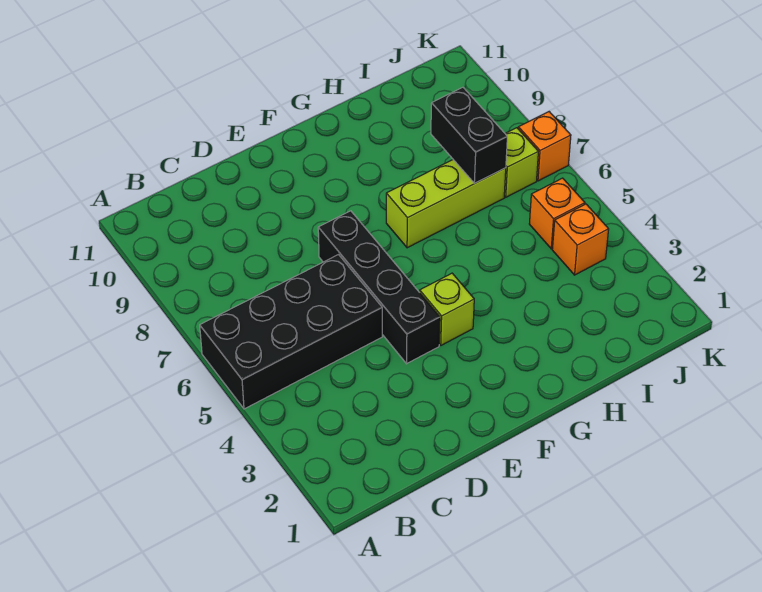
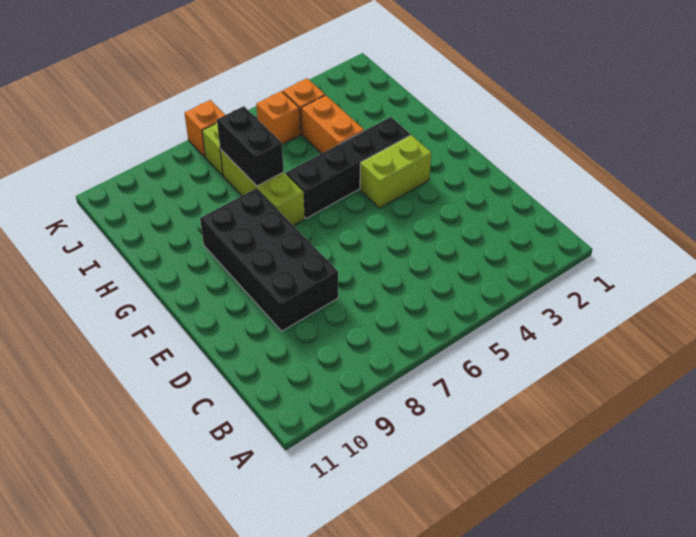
black brick A5:D6 level 1 -> black brick D8:G9 level 1
black brick E4:E7 level 1 -> black brick G3:G6 level 1
lime brick F4 level 1 -> lime brick F3:F4 level 1
none -> orange brick H4:I4 level 1
black brick I7:I8 level 2 -> black brick H7:I7 level 2

